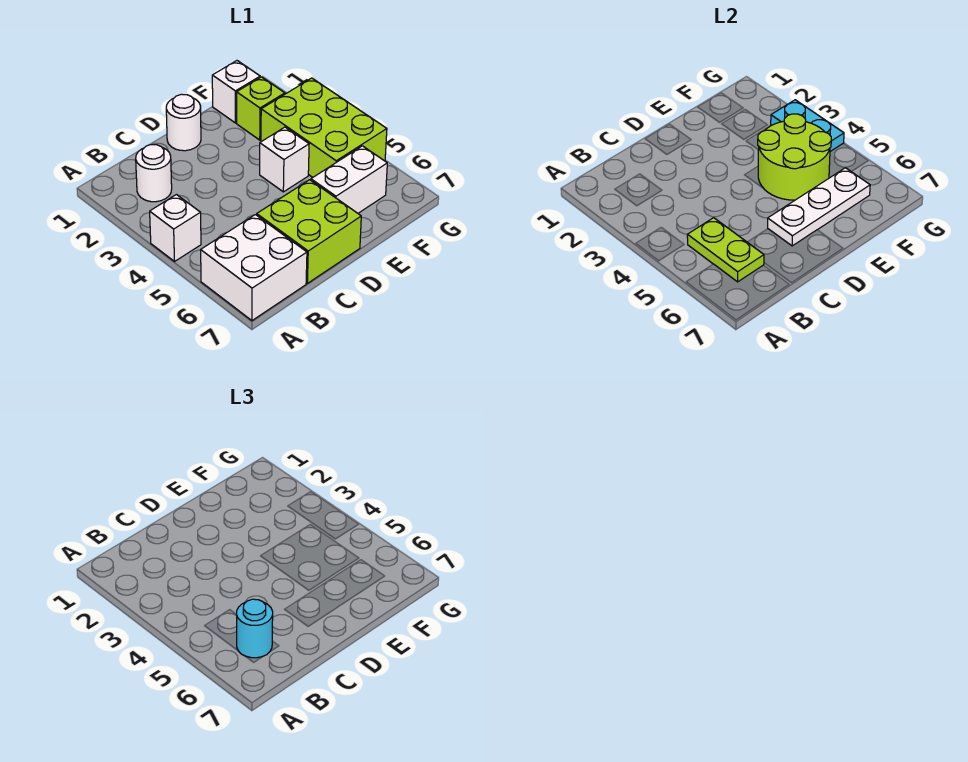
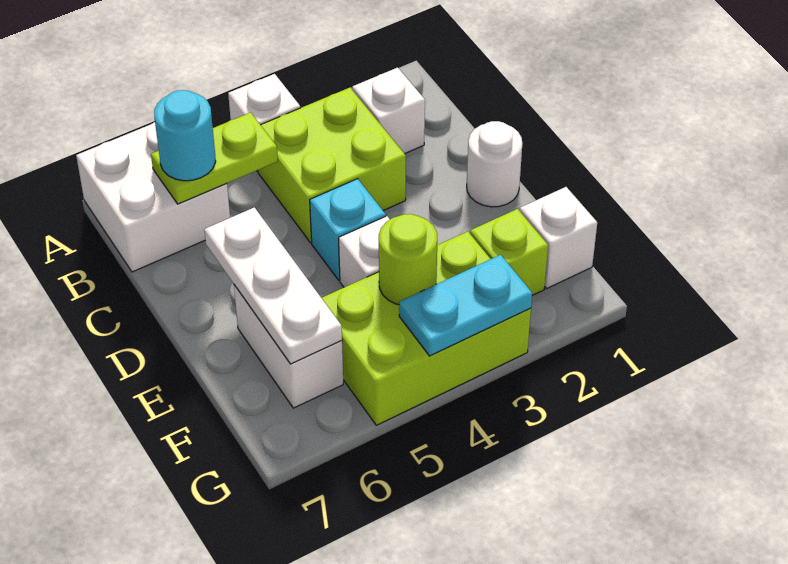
white round brick B2 level 1 -> white brick B2 level 1
lime brick C6:D7 level 1 -> lime brick B3:C4 level 1
none -> cyan brick D4 level 1
lime round brick E4:F5 level 2 -> lime round brick F4 level 2

